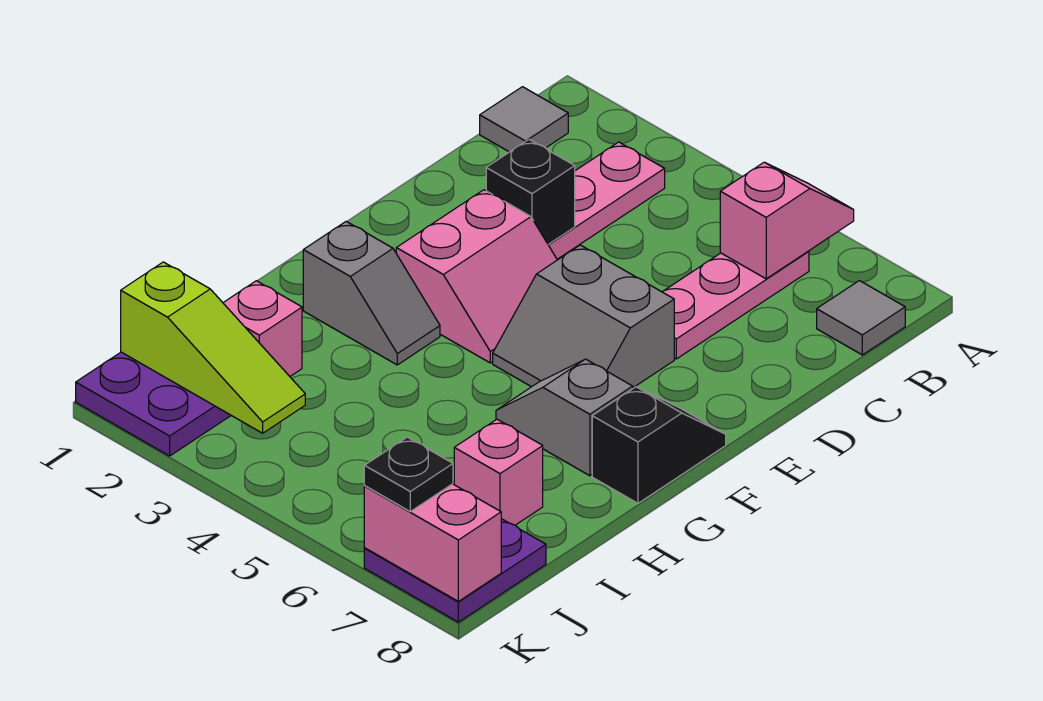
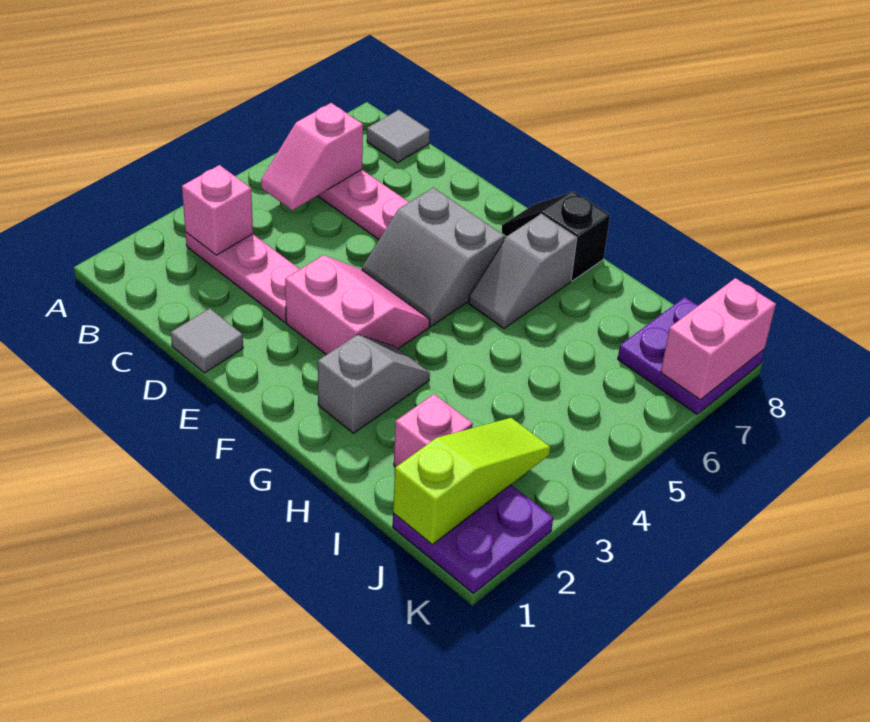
pink slope A6:B6 level 2 top B -> pink slope B5:B6 level 2 top 6
grey tile B1 level 1 -> grey tile D1 level 1
black brick D3 level 2 -> none
grey slope E5:F6 level 1 top E -> grey slope E5:F6 level 1 top 6
pink brick I7 level 1 -> pink brick B3 level 2
black plate K7 level 3 -> none

